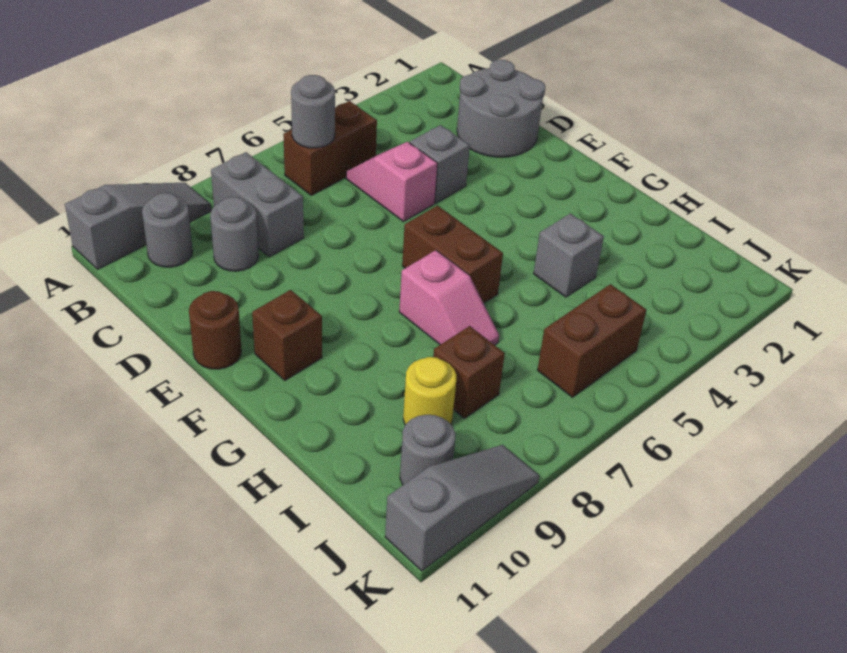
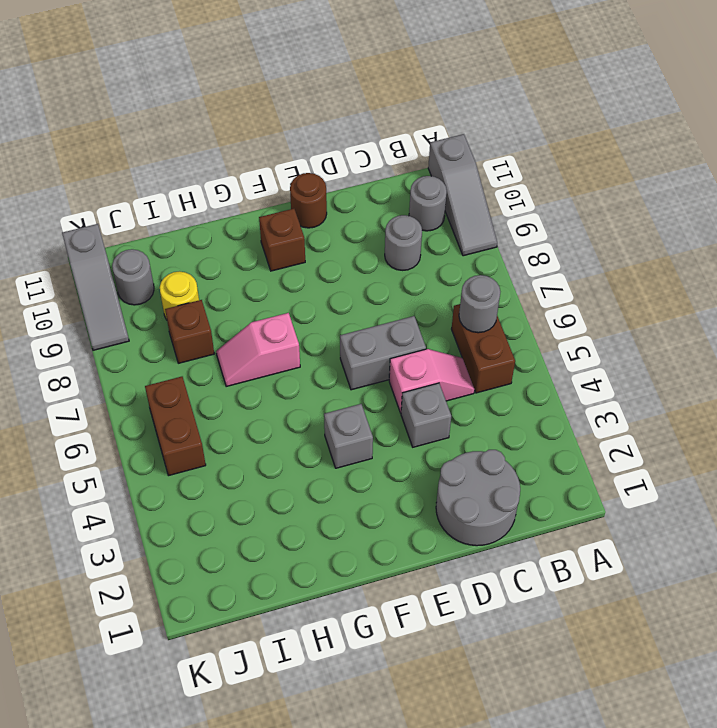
grey brick B8:C8 level 1 -> grey brick D6:E6 level 1
brown brick F6:G6 level 1 -> none
grey brick H4 level 1 -> grey brick F4 level 1

